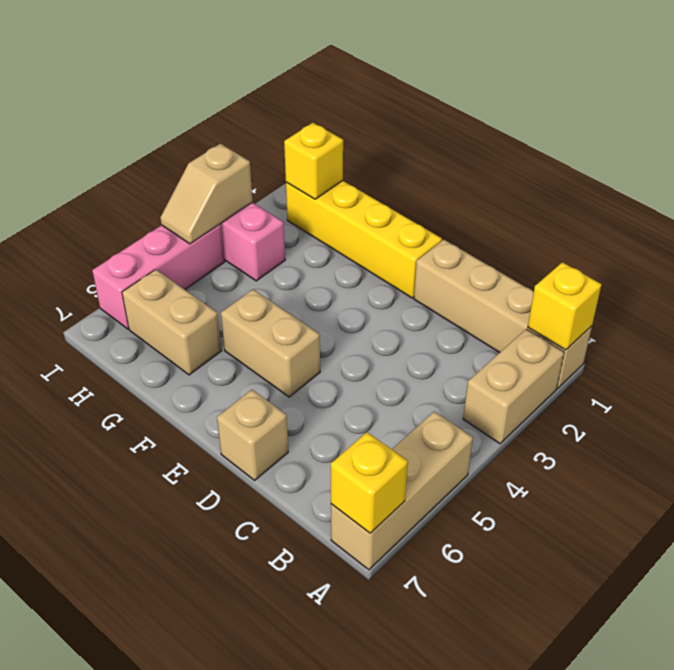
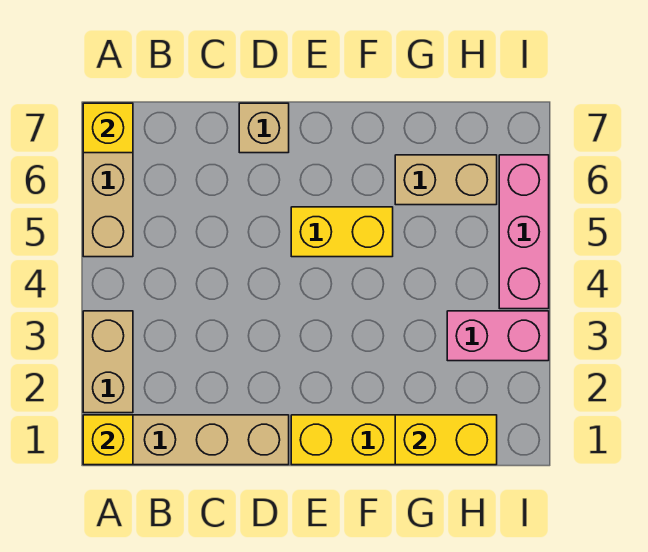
tan brick E5:F5 level 1 -> yellow brick E5:F5 level 1
yellow brick H1 level 2 -> yellow brick G1:H1 level 2
tan slope I3:I4 level 2 top 3 -> none

